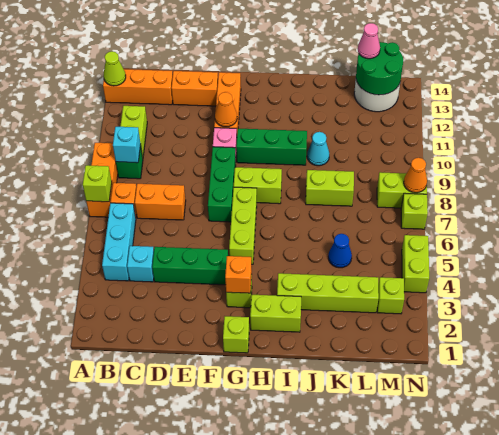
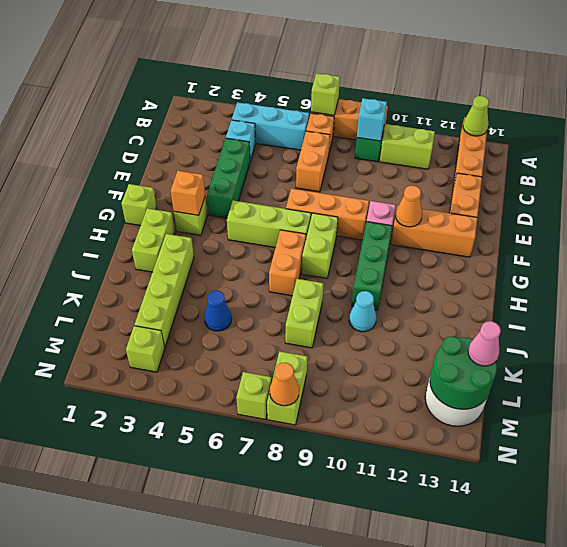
green brick F7:F9 level 1 -> orange brick F7:F9 level 1
none -> orange brick H7:I7 level 1
lime brick N4:N5 level 1 -> none

